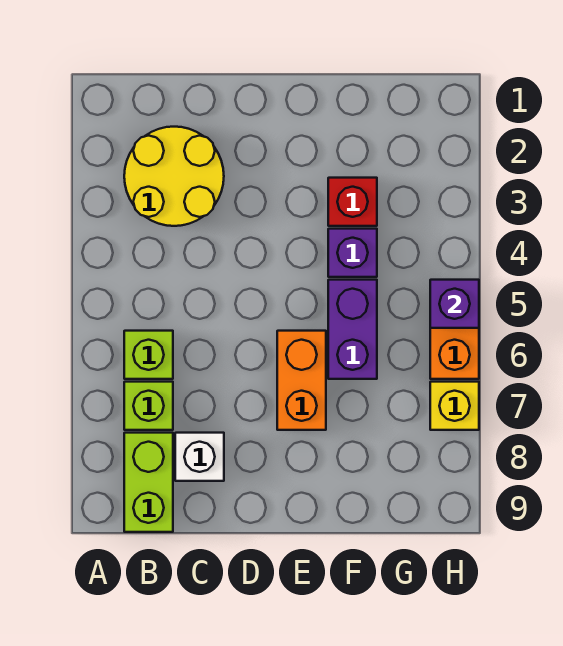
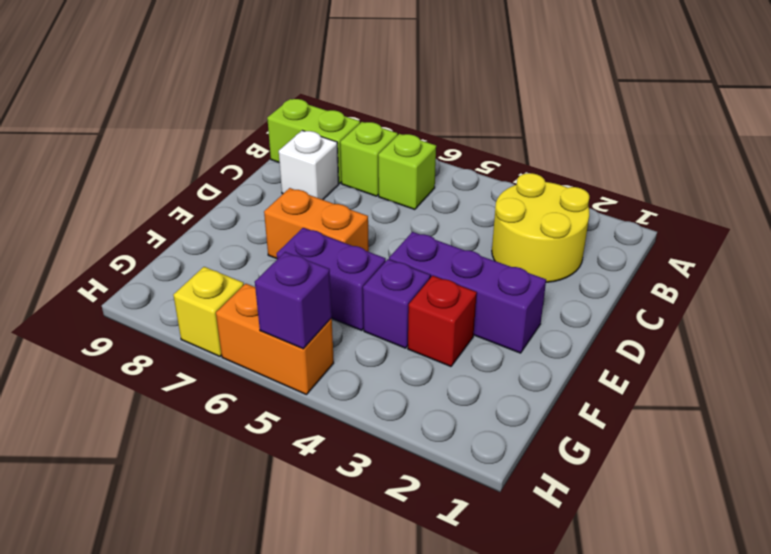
none -> purple brick E2:E4 level 1

